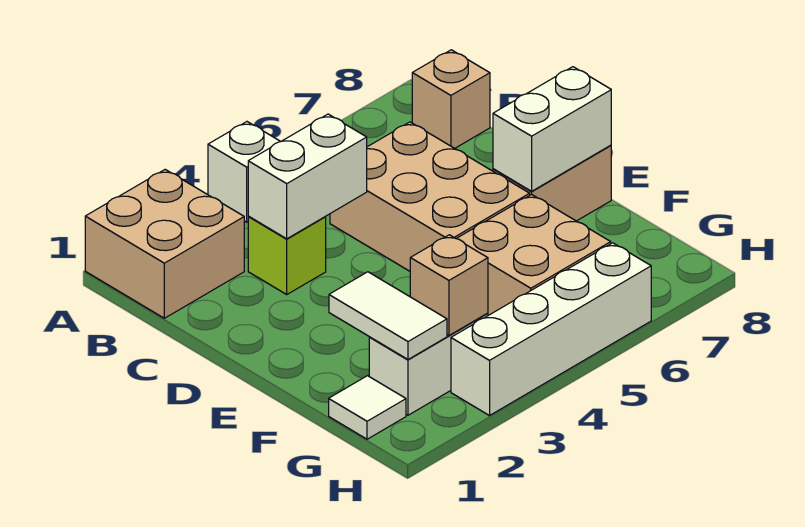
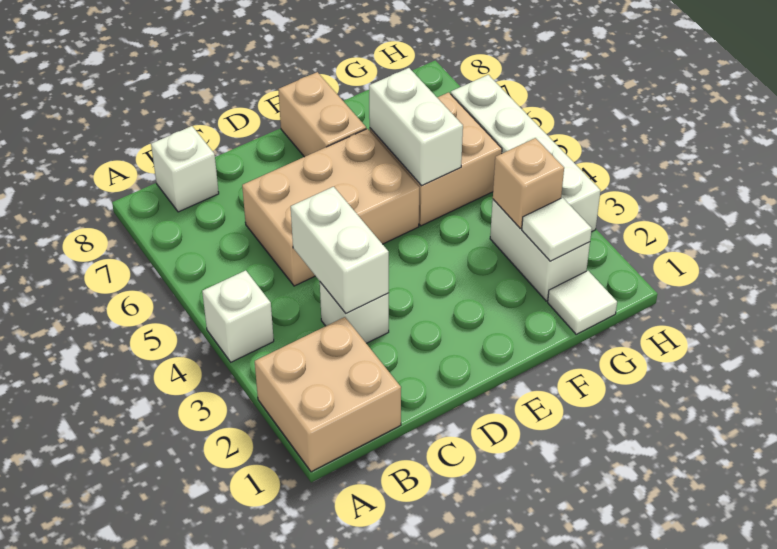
tan brick B8 level 1 -> white brick B8 level 1
lime brick C3 level 1 -> white brick C3 level 1
white brick E7:E8 level 2 -> white brick F5:F6 level 2
white tile F2:G2 level 2 -> white tile G2 level 2

